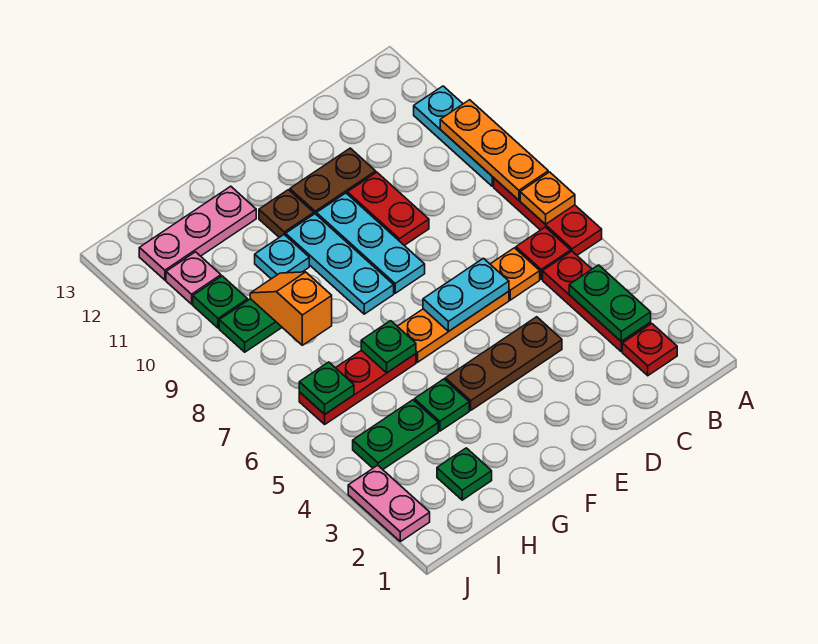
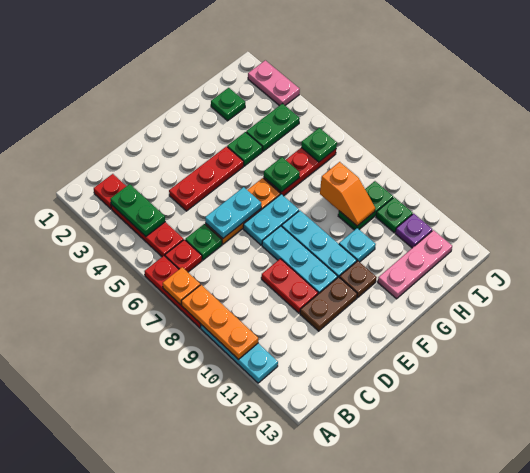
orange plate C6 level 1 -> green plate C6 level 1
brown plate D4:F4 level 1 -> red plate D4:F4 level 1
none -> cyan plate E7:F7 level 1
pink plate I11 level 1 -> purple plate I11 level 1

